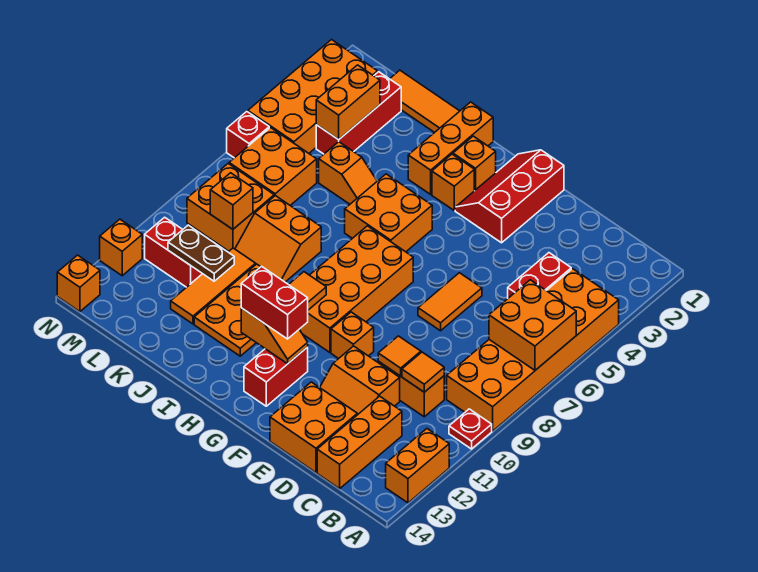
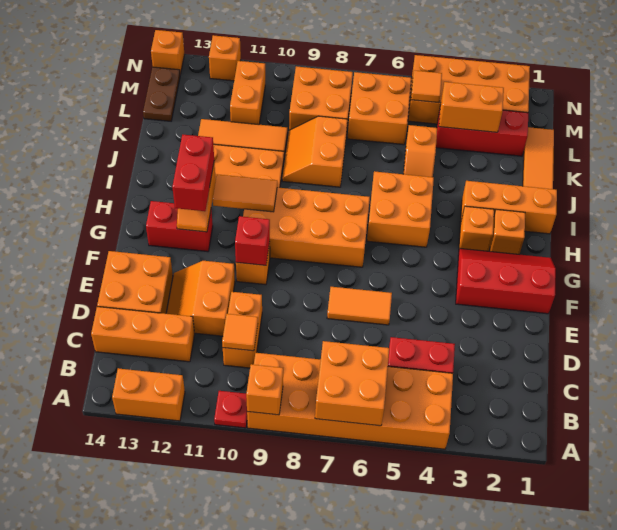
orange tile D10 level 2 -> orange tile M5 level 2
brown plate K11:L11 level 2 -> brown plate L14:M14 level 1
orange brick L9 level 2 -> orange brick A9 level 2
red brick L11:M11 level 1 -> orange brick L11:M11 level 1
red brick N6 level 1 -> red brick F10 level 2

